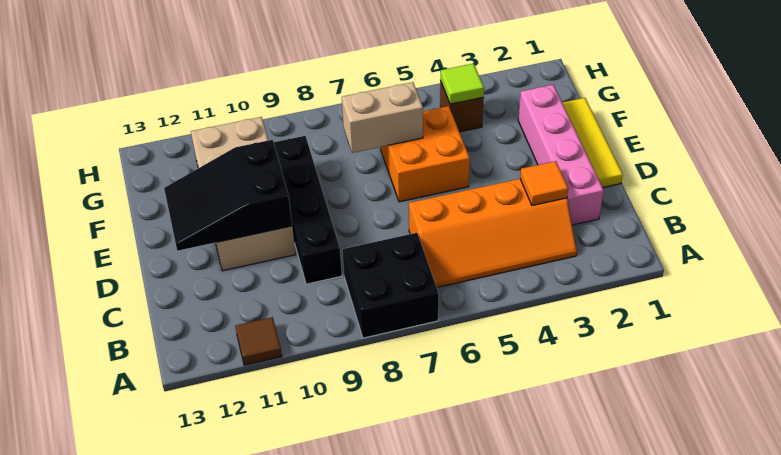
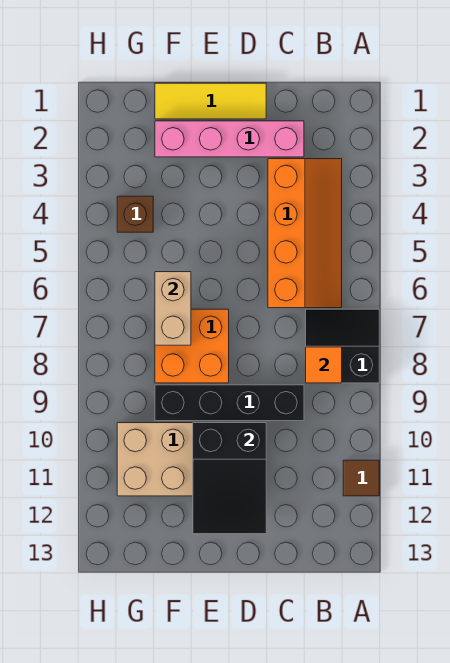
black brick A7:B8 level 1 -> black slope A7:B8 level 1 top 8
orange tile C3 level 2 -> orange tile B8 level 2
orange brick E5:F6 level 1 -> orange brick E7:F8 level 1
lime tile G4 level 2 -> none

